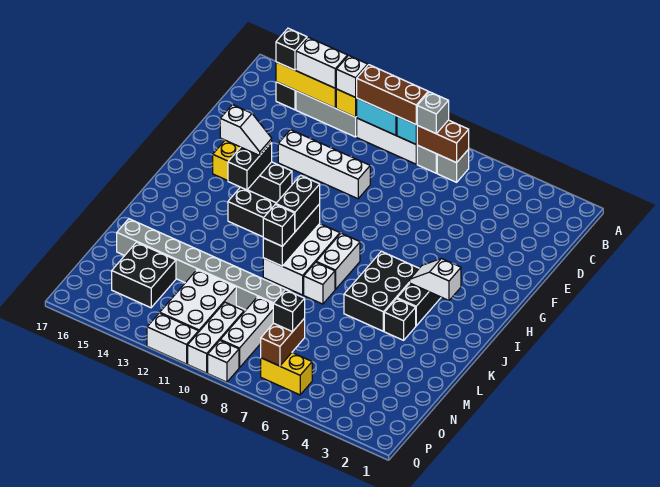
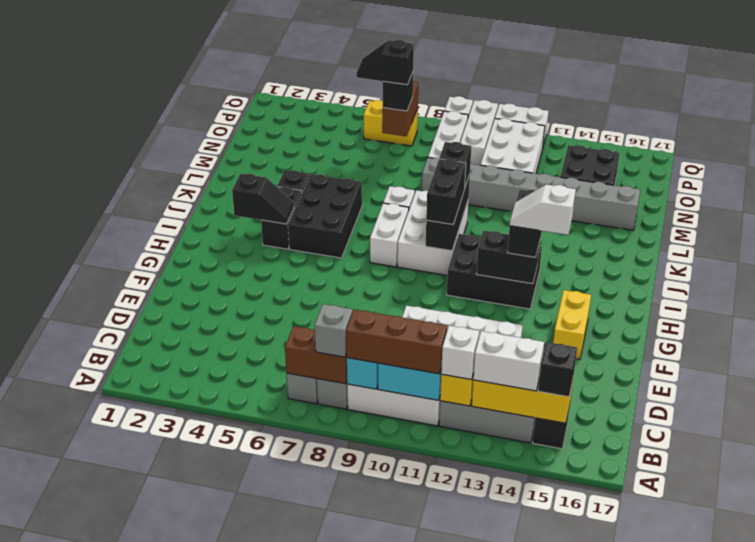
white slope I3:I4 level 2 top 3 -> black slope I3:I4 level 2 top 3
none -> black slope O6:O7 level 4 top 7

